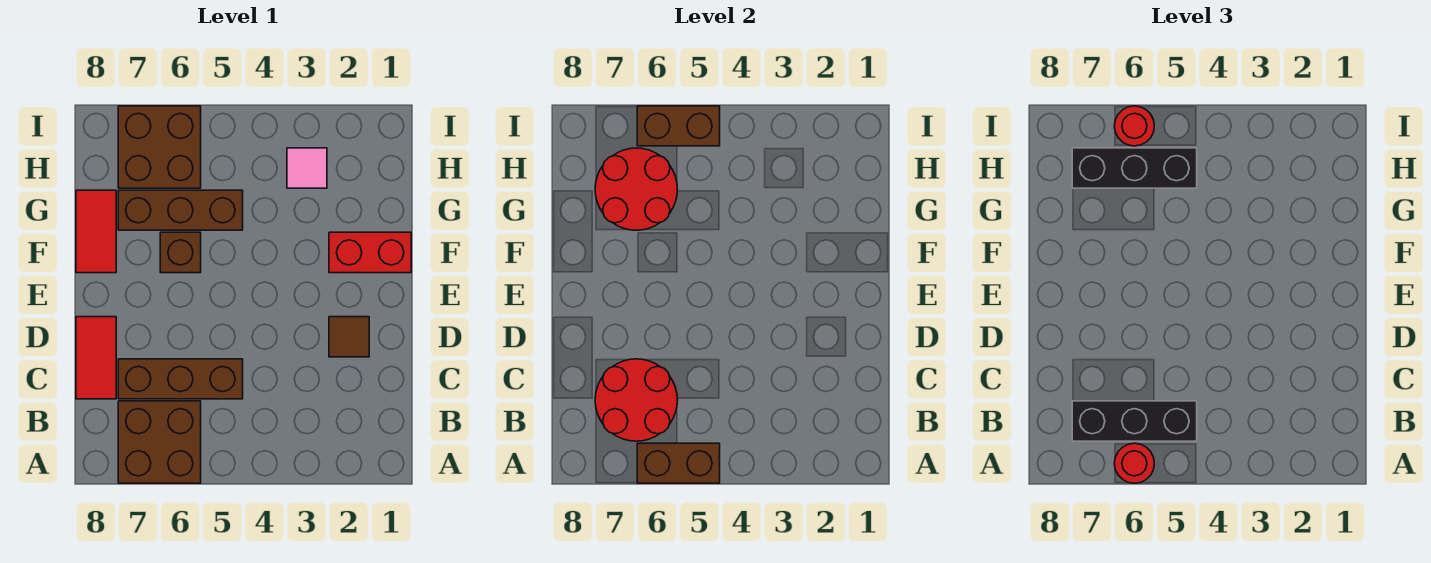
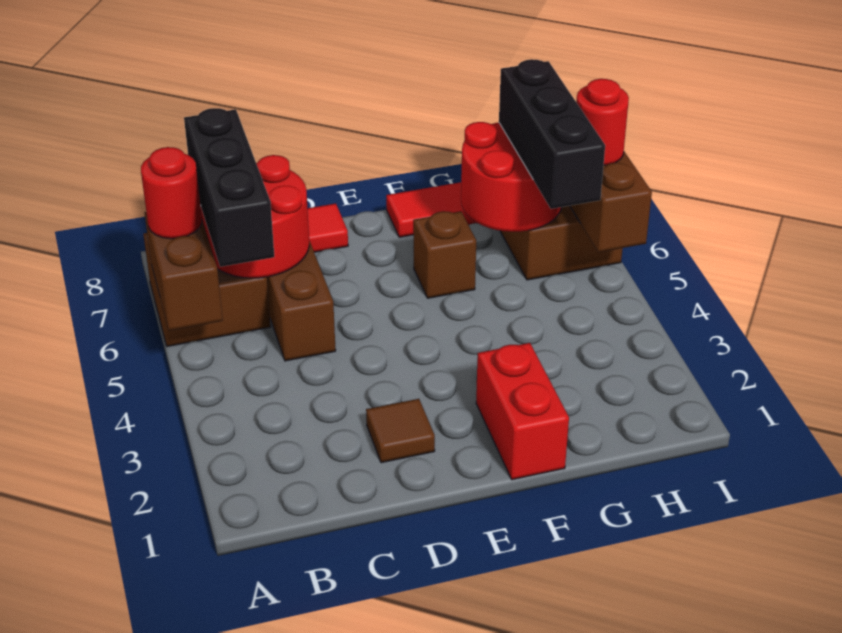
brown brick G5:G7 level 1 -> none
pink tile H3 level 1 -> none

